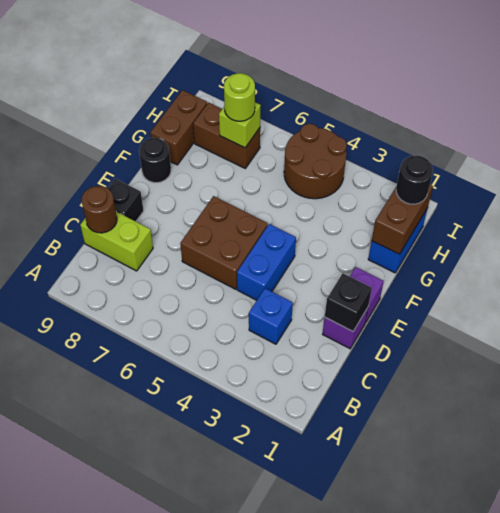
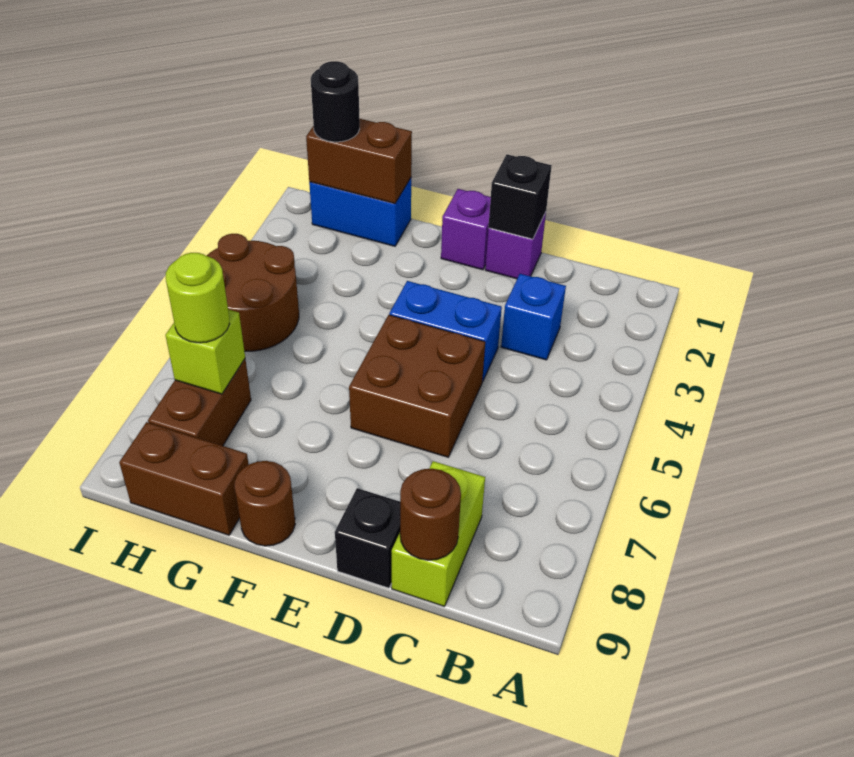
black round brick F9 level 1 -> brown round brick F9 level 1

